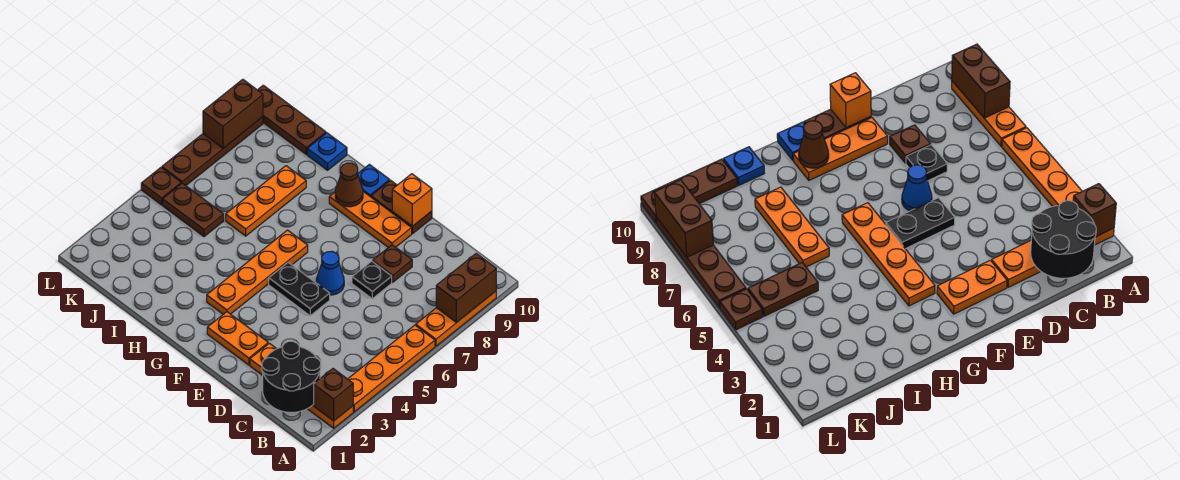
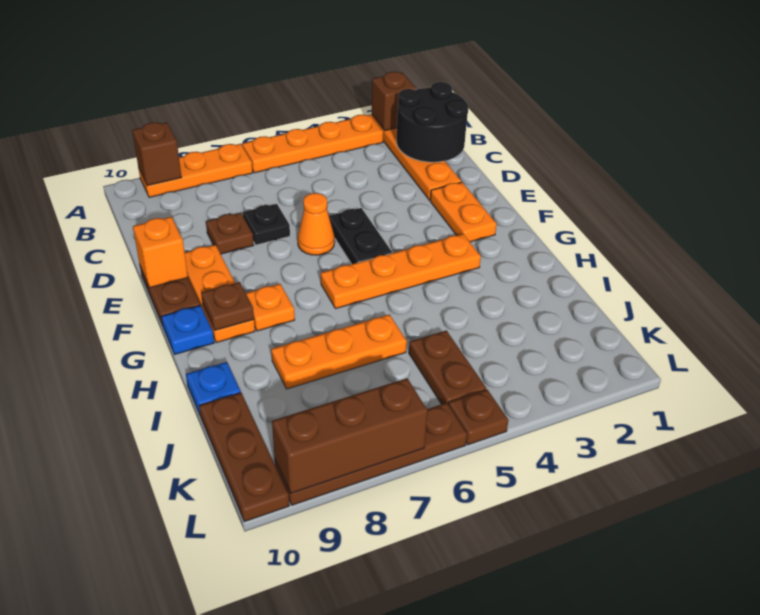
brown brick A8:A9 level 2 -> brown brick A9 level 2
blue cone E6 level 1 -> orange cone E6 level 1
none -> orange plate G8 level 1
brown cone G9 level 2 -> brown plate G9 level 2
brown brick L8:L9 level 2 -> brown brick L7:L9 level 2

